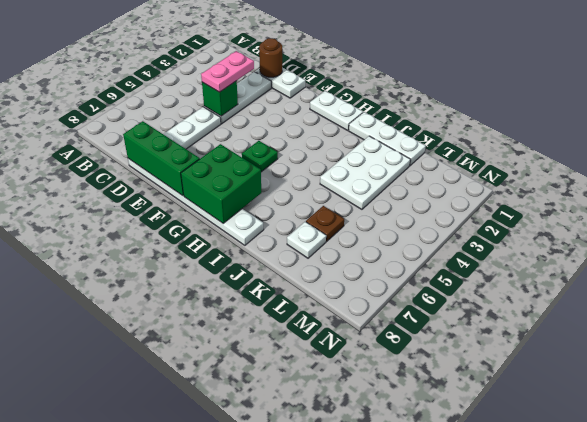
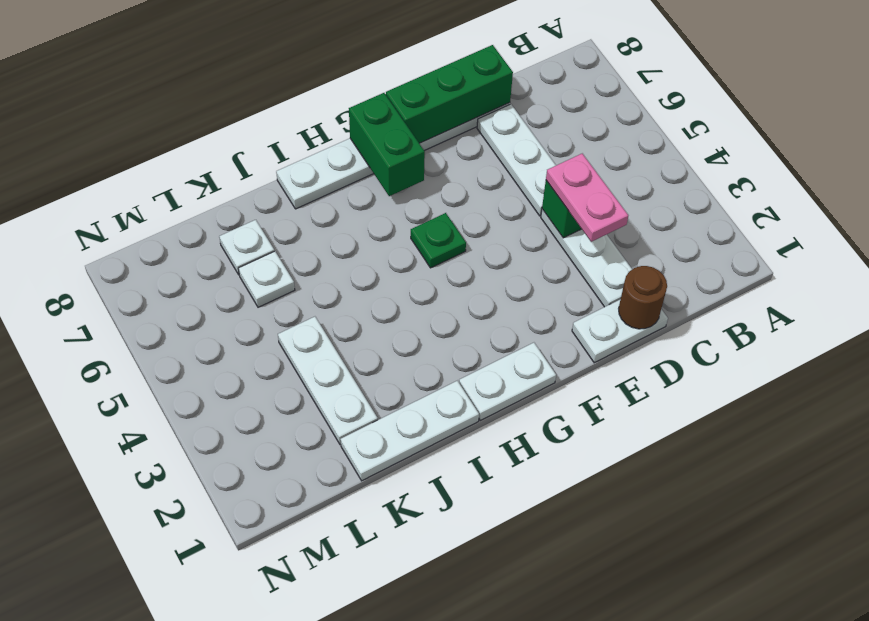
green brick G7:H8 level 2 -> green brick G7:G8 level 2
white plate J2:K4 level 1 -> white plate K2:K4 level 1
brown plate K6 level 1 -> white plate K6 level 1

